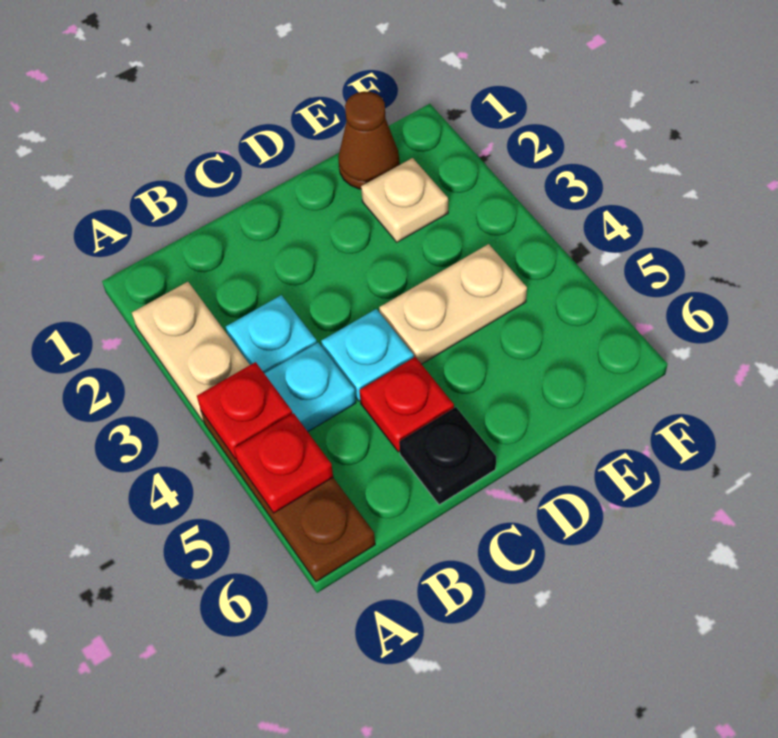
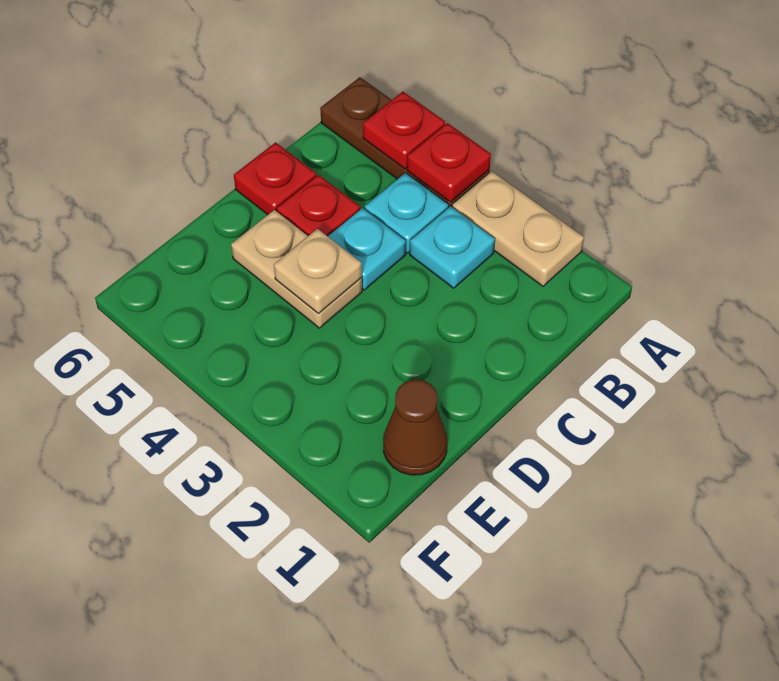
black plate C6 level 1 -> red plate C6 level 1
tan plate D4:E4 level 1 -> tan plate D4:D5 level 1
tan plate E2 level 1 -> tan plate D4 level 2

